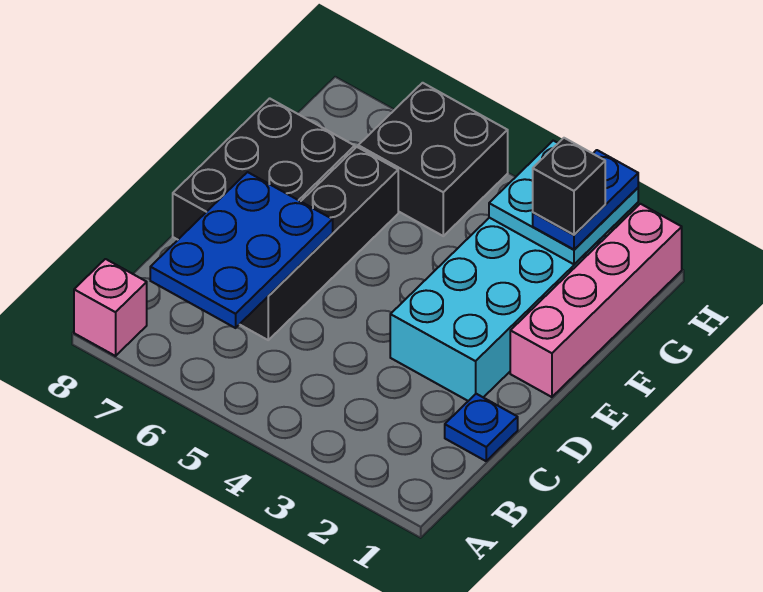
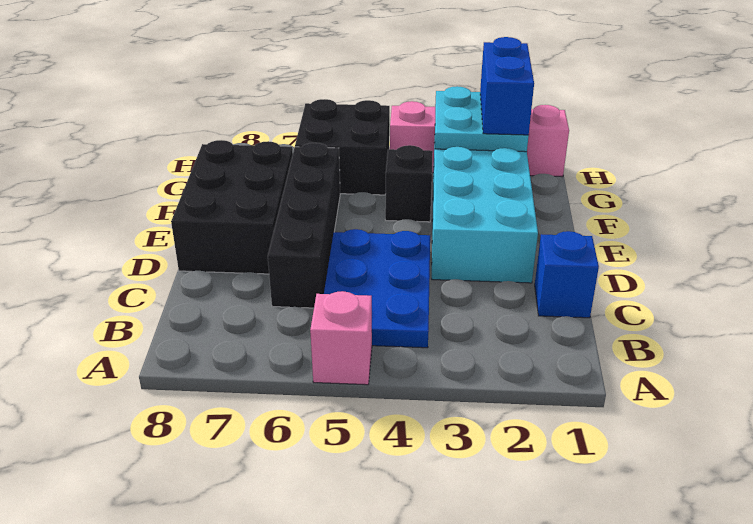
pink brick A8 level 1 -> pink brick A5 level 1
blue plate B6:D7 level 2 -> blue plate B4:D5 level 1
blue plate C1 level 1 -> blue brick C1 level 1
pink brick E1:H1 level 1 -> pink brick H1:H4 level 1
blue plate G2:H2 level 3 -> blue brick G2:H2 level 3
black brick G2 level 4 -> black brick F4 level 1

